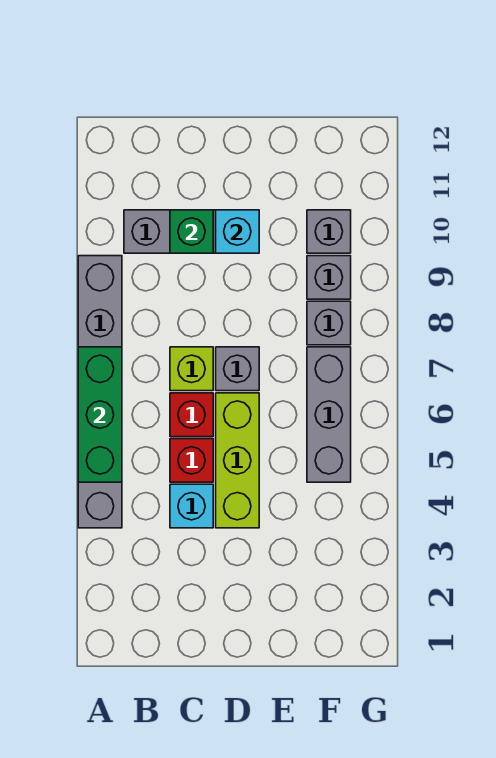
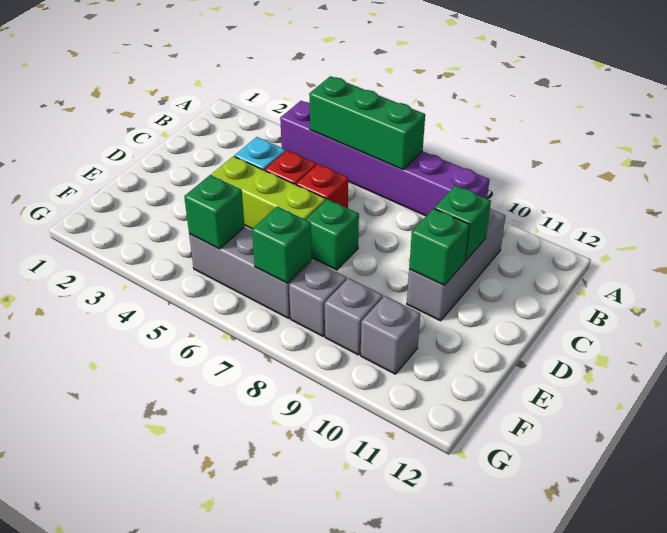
grey brick A4:A9 level 1 -> purple brick A4:A9 level 1
lime brick C7 level 1 -> none
grey brick D7 level 1 -> green brick D7 level 1
cyan brick D10 level 2 -> green brick D10 level 2
none -> green brick F5 level 2
none -> green brick F7 level 2

